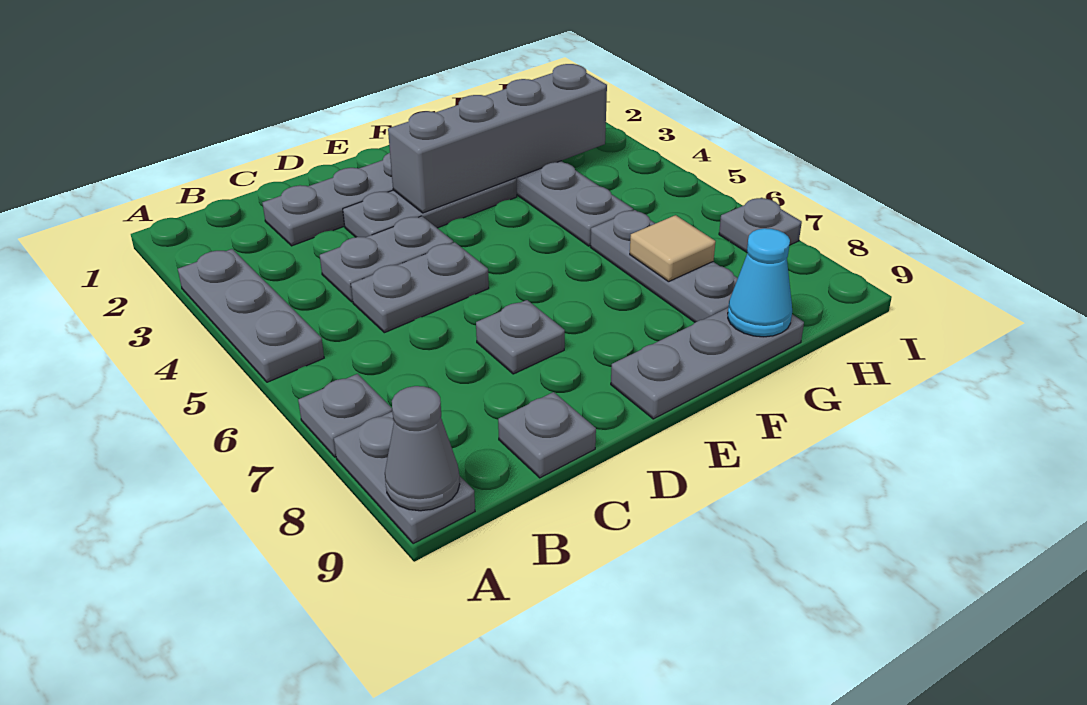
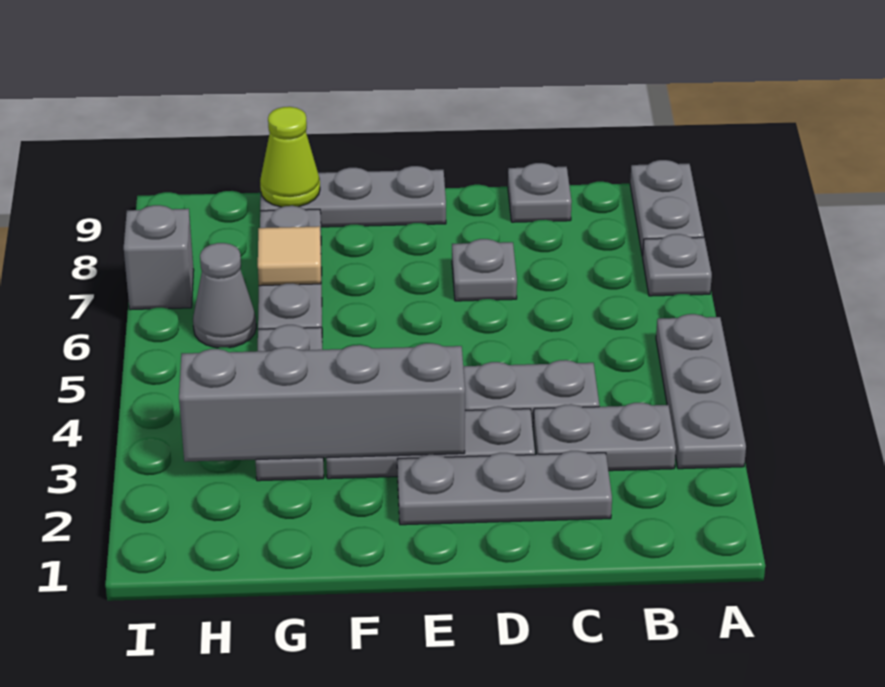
grey cone A9 level 2 -> grey cone H6 level 1
grey plate C5:D5 level 1 -> grey plate B3:C3 level 1
cyan cone G9 level 2 -> lime cone G9 level 2
grey plate I7 level 1 -> grey brick I7 level 1

